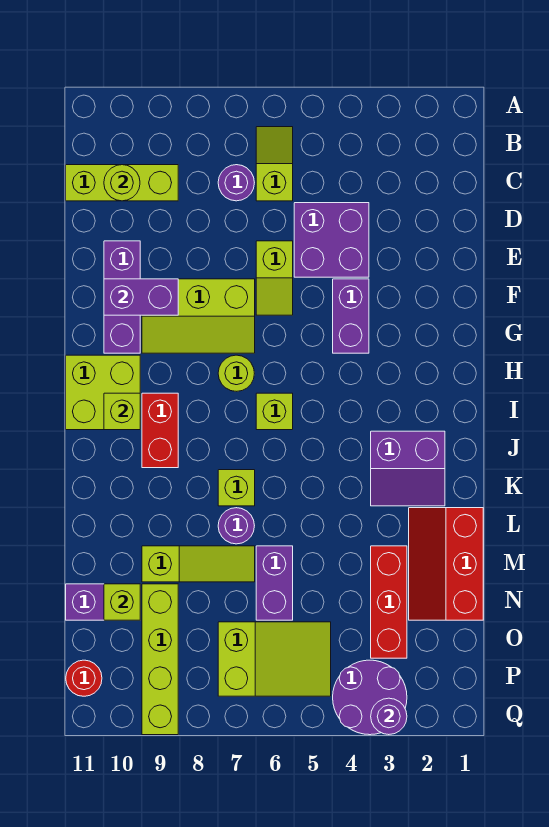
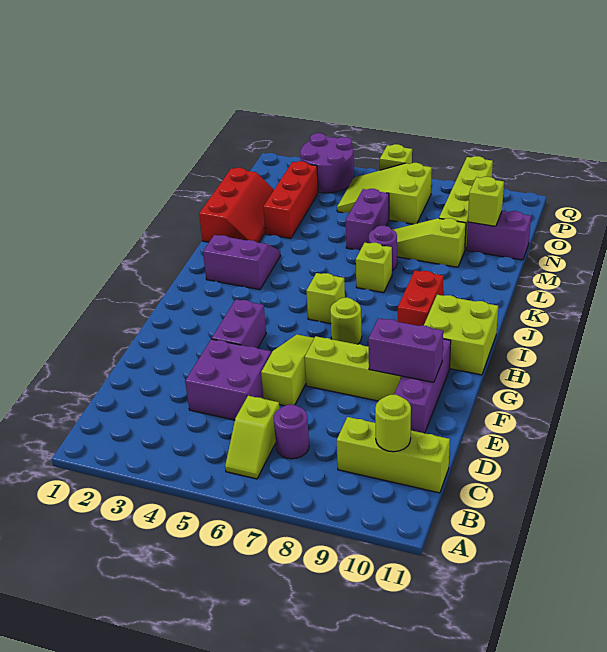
lime slope E6:F6 level 1 top E -> lime slope E6:G6 level 1 top E
lime brick I10 level 2 -> lime brick Q6 level 1
red round brick P11 level 1 -> none
purple round brick Q3 level 2 -> none

